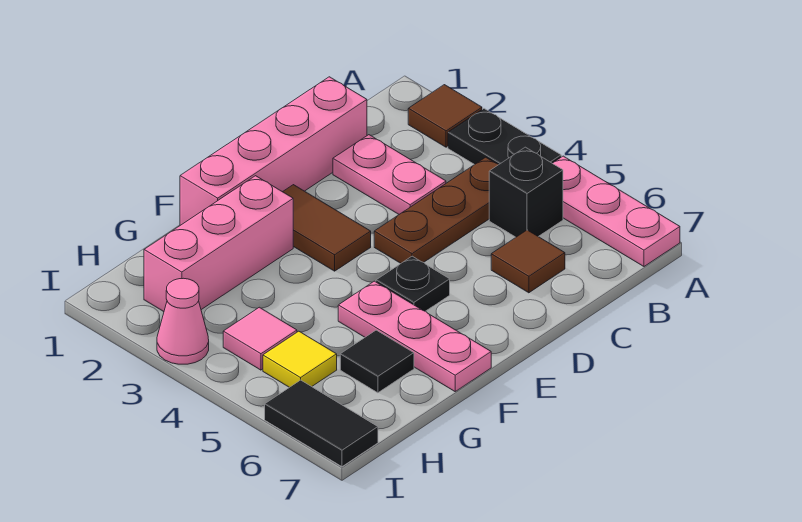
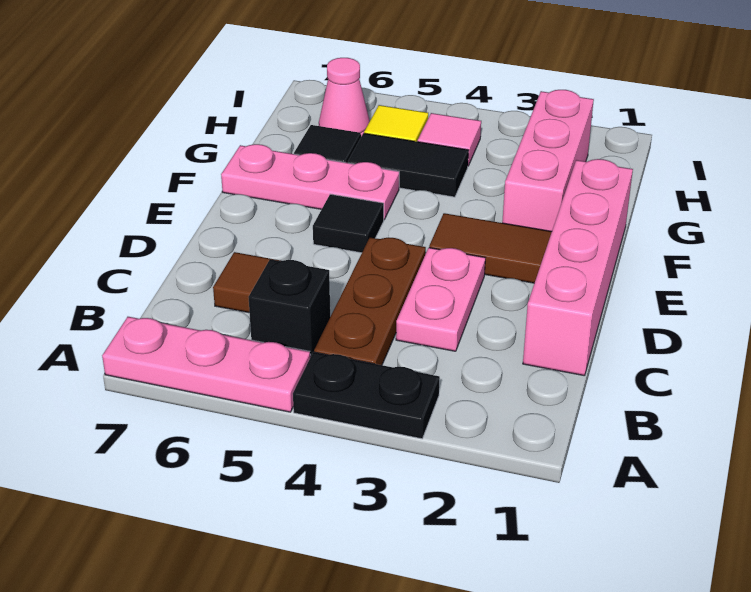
brown tile A2 level 1 -> none
pink plate C2:C3 level 1 -> pink plate C3:D3 level 1
black plate E5 level 1 -> black tile E5 level 1
pink cone I3 level 1 -> pink cone H6 level 1
black tile I6:I7 level 1 -> black tile G4:G5 level 1

